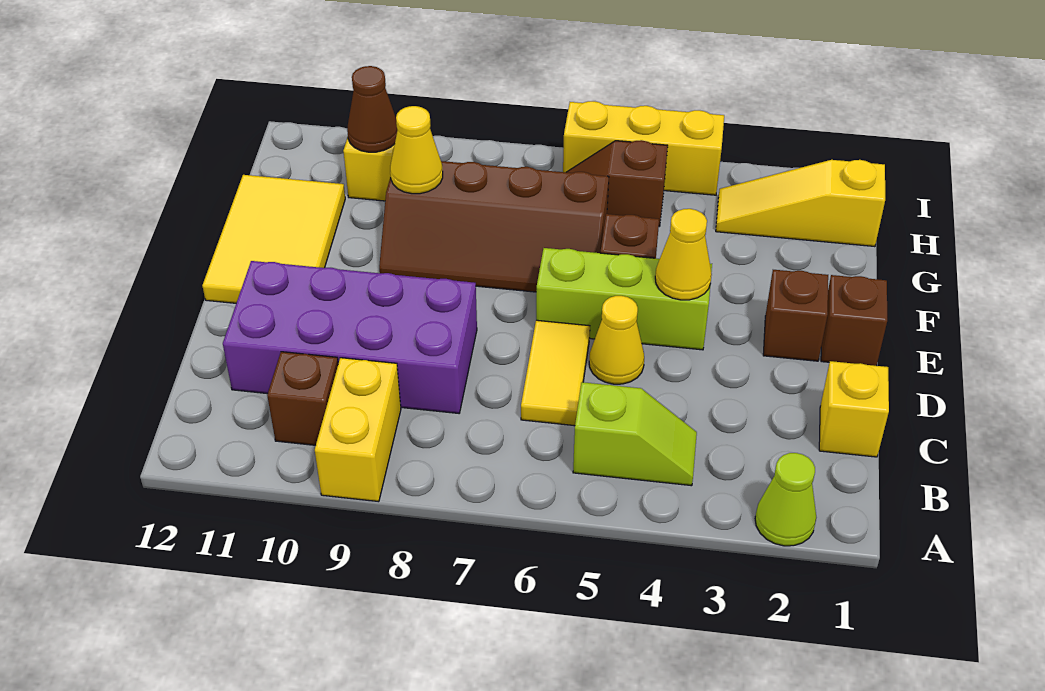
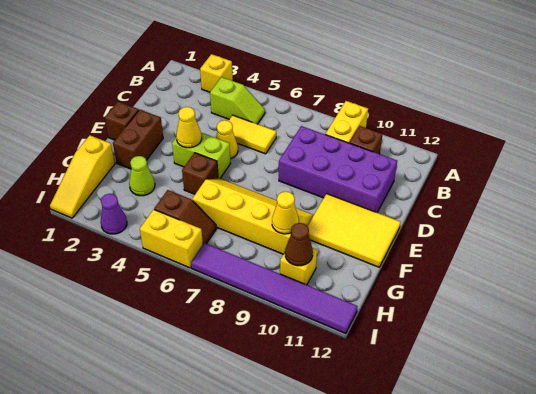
lime cone A2 level 1 -> lime cone G3 level 1
lime slope B4:B5 level 1 top 5 -> lime slope B4:B5 level 1 top 4
yellow brick C1 level 1 -> yellow brick A3 level 1
yellow tile C6:D6 level 1 -> yellow tile C5:C6 level 1
brown brick E2 level 1 -> brown brick E2:F2 level 1
lime brick E4:E6 level 1 -> lime brick E4:E5 level 1
yellow tile E11:G12 level 1 -> yellow tile E10:F12 level 1
brown slope F6:G9 level 1 top G -> yellow slope F6:G9 level 1 top G
yellow slope H1:H3 level 1 top 1 -> yellow slope G1:I1 level 1 top G
none -> purple cone I3 level 1
yellow brick I4:I6 level 1 -> yellow brick I5:I6 level 1
none -> purple tile I7:I12 level 1

